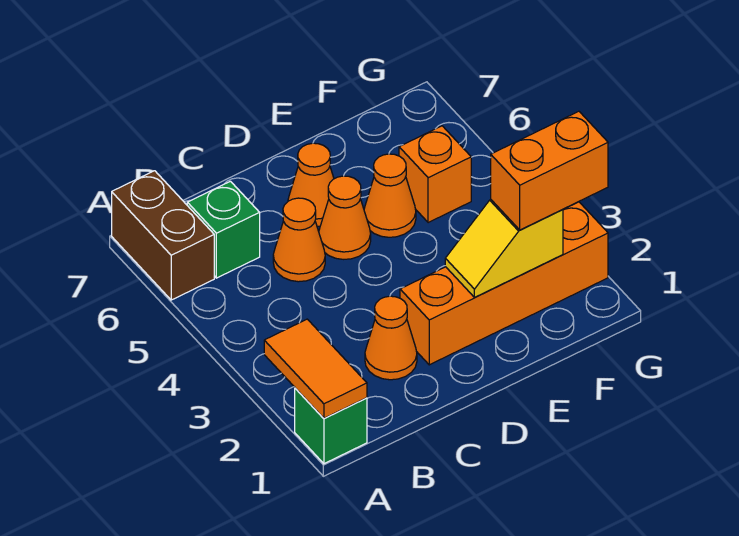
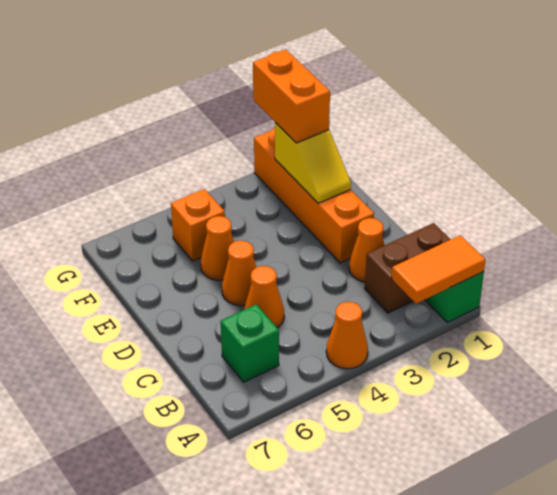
brown brick A6:A7 level 1 -> brown brick B1:B2 level 1
orange cone D6 level 1 -> orange cone A4 level 1

